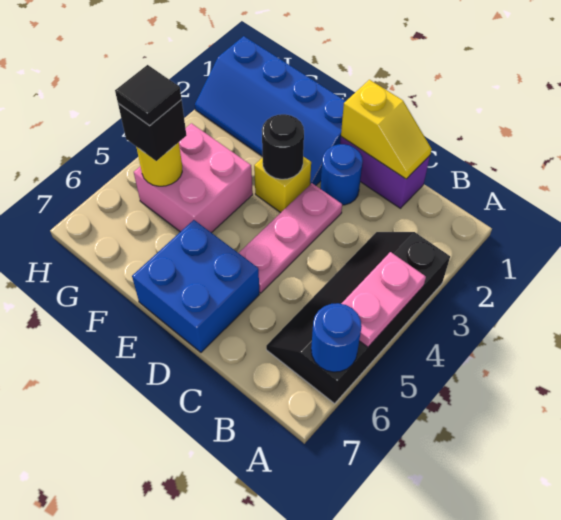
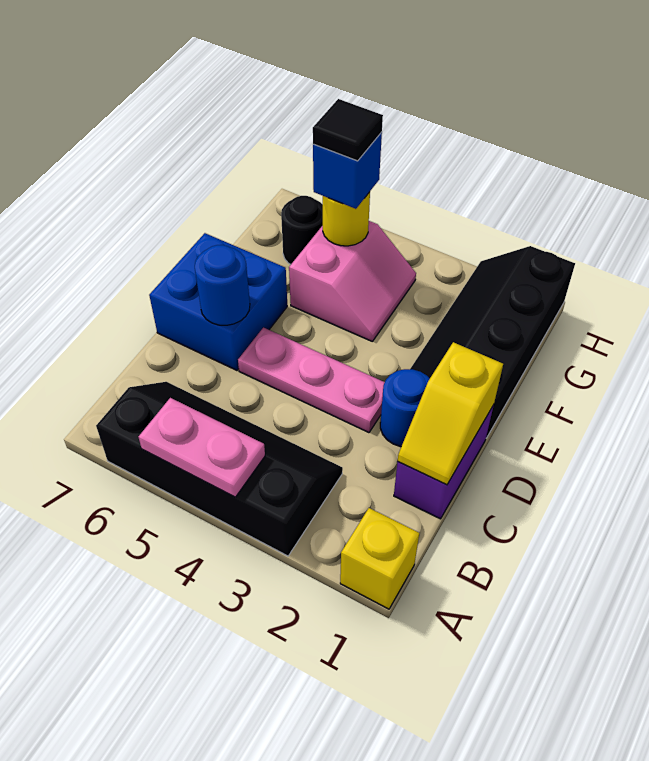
blue round brick A6 level 2 -> blue round brick D6 level 2
blue slope E1:H2 level 1 top 1 -> black slope E1:H2 level 1 top 1
yellow brick E3 level 1 -> yellow brick A1 level 1
black round brick E3 level 2 -> black round brick G6 level 1
pink brick F4:G5 level 1 -> pink slope F4:G5 level 1 top 5
black brick G5 level 3 -> blue brick G5 level 3

